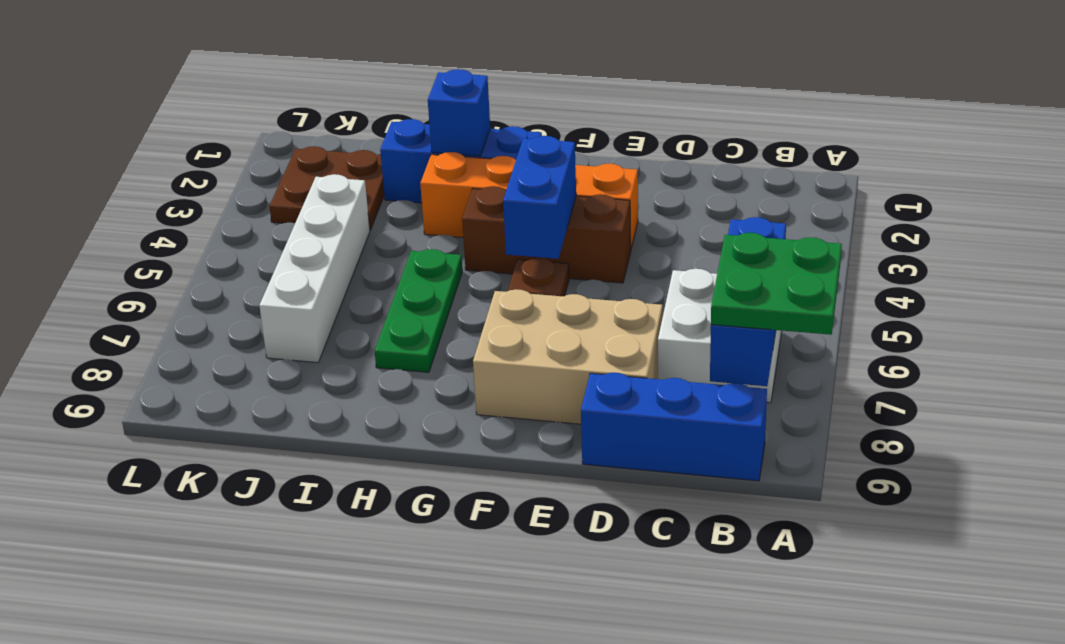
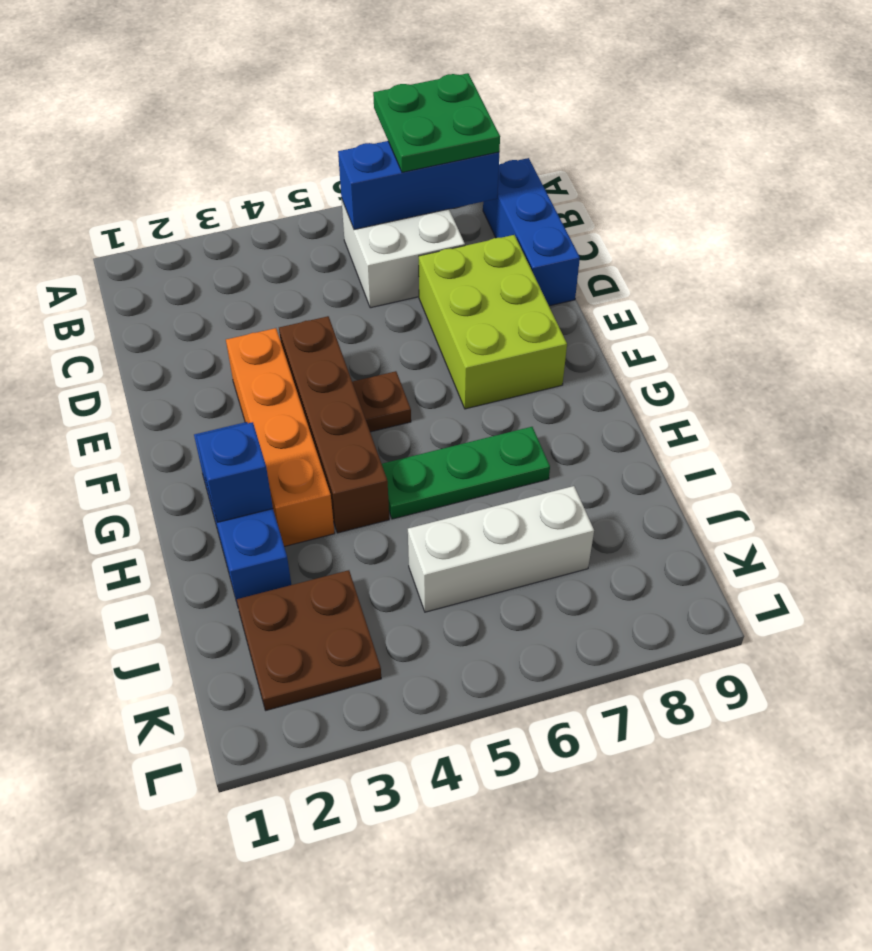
tan brick D7:F8 level 1 -> lime brick D7:F8 level 1
brown brick E4:G4 level 1 -> brown brick E4:H4 level 1
blue brick F4:F5 level 2 -> none
white brick J4:J7 level 1 -> white brick J5:J7 level 1

